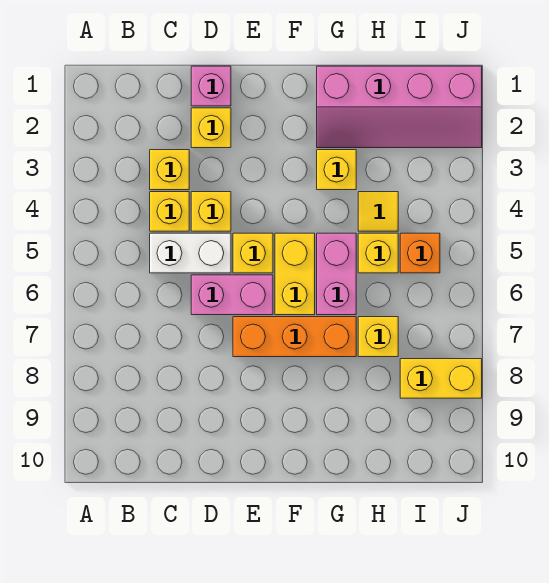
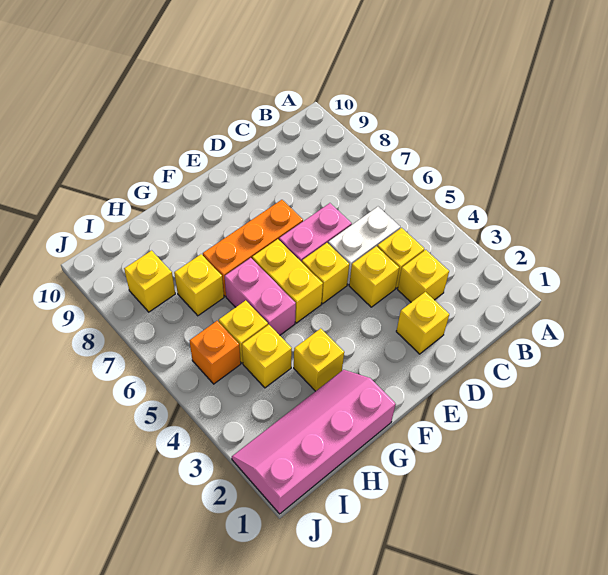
pink brick D1 level 1 -> none
yellow tile H4 level 1 -> yellow brick H4 level 1
yellow brick I8:J8 level 1 -> yellow brick I8 level 1

